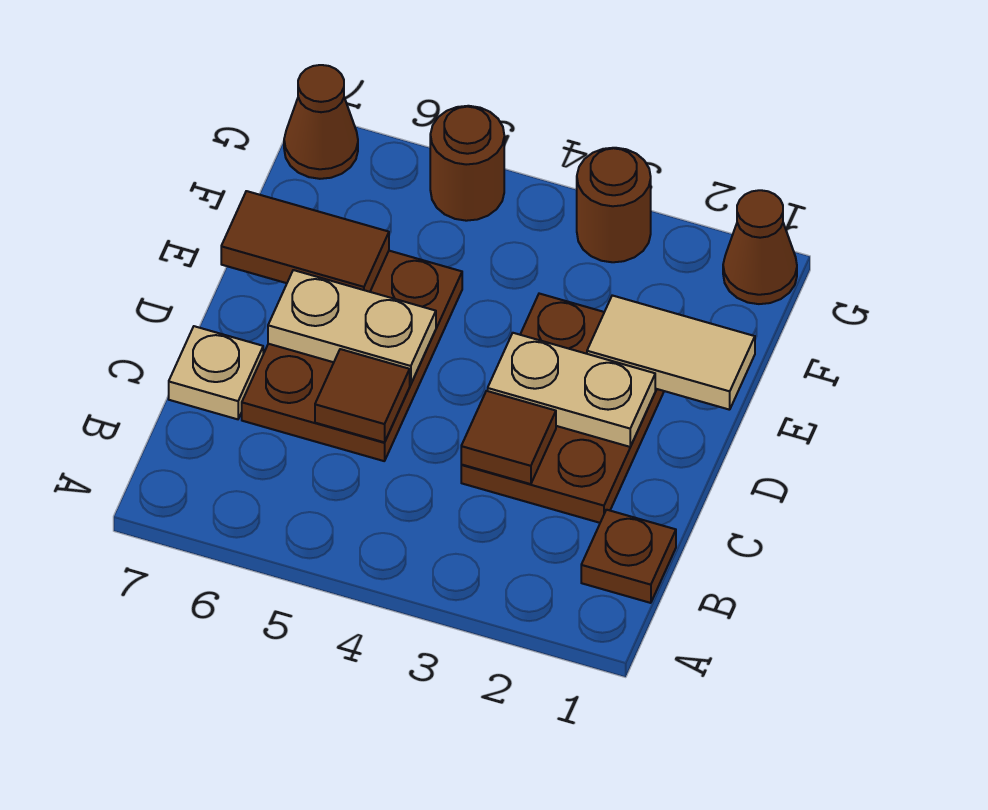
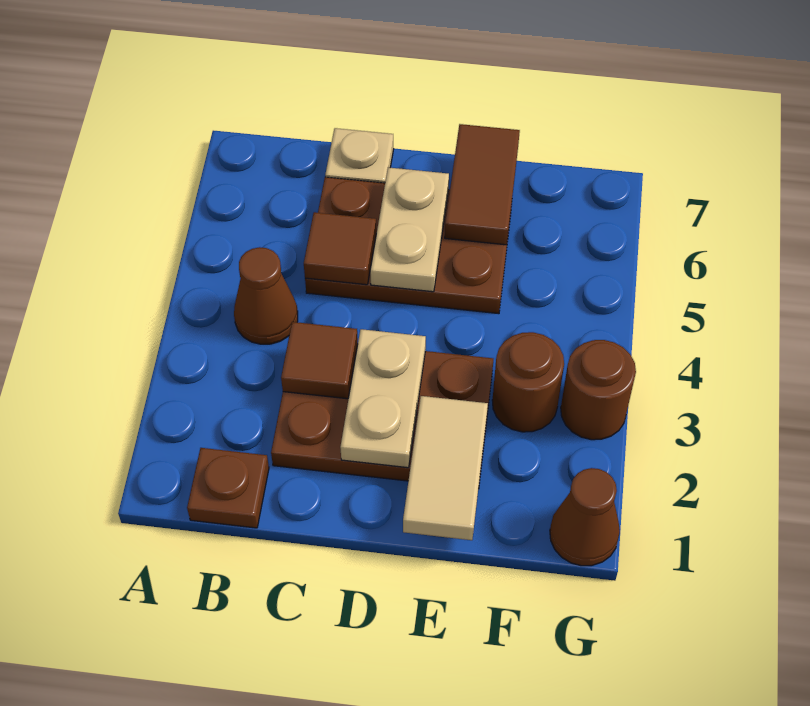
brown round brick G5 level 1 -> brown round brick F3 level 1
brown cone G7 level 1 -> brown cone B4 level 1

